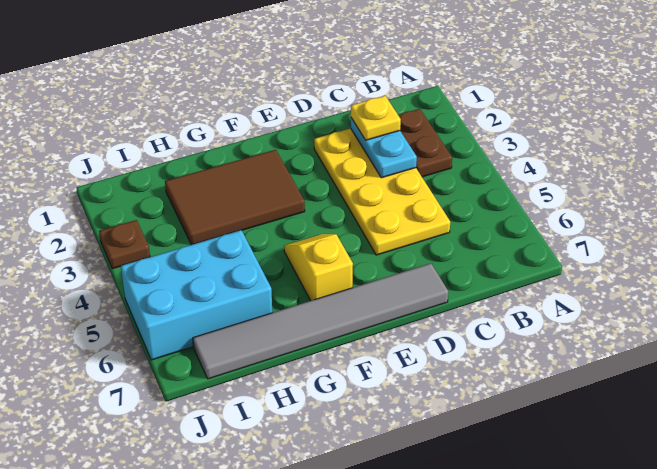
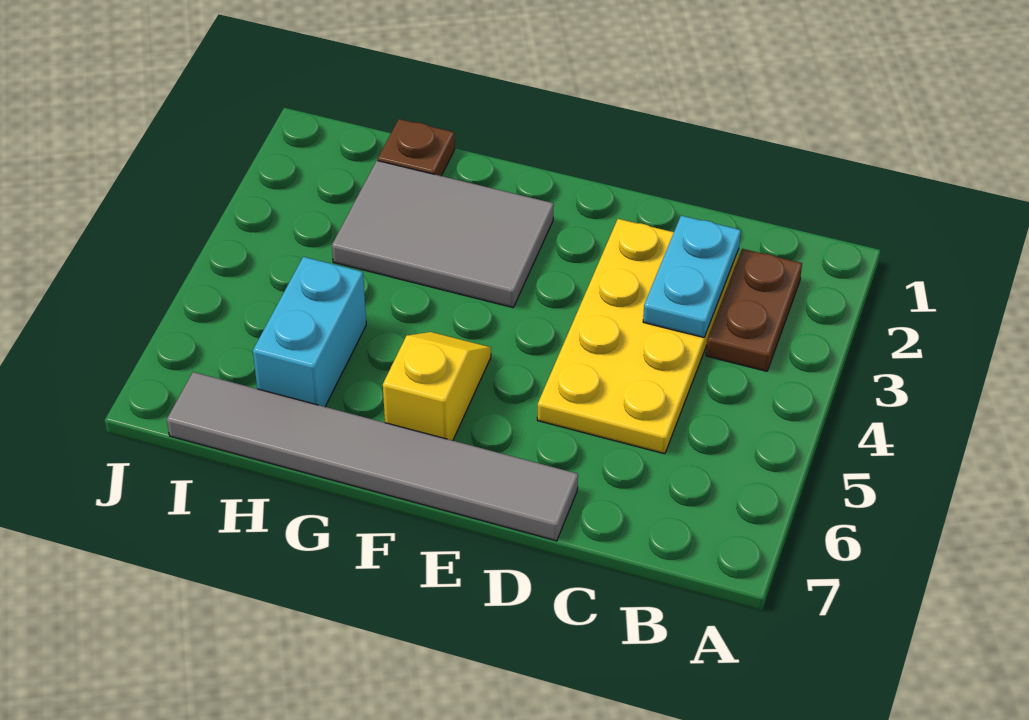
yellow plate C2 level 3 -> none
brown tile F2:H3 level 1 -> grey tile F2:H3 level 1
cyan brick H5:J6 level 1 -> cyan brick H5:H6 level 1
brown plate J3 level 1 -> brown plate H1 level 1

